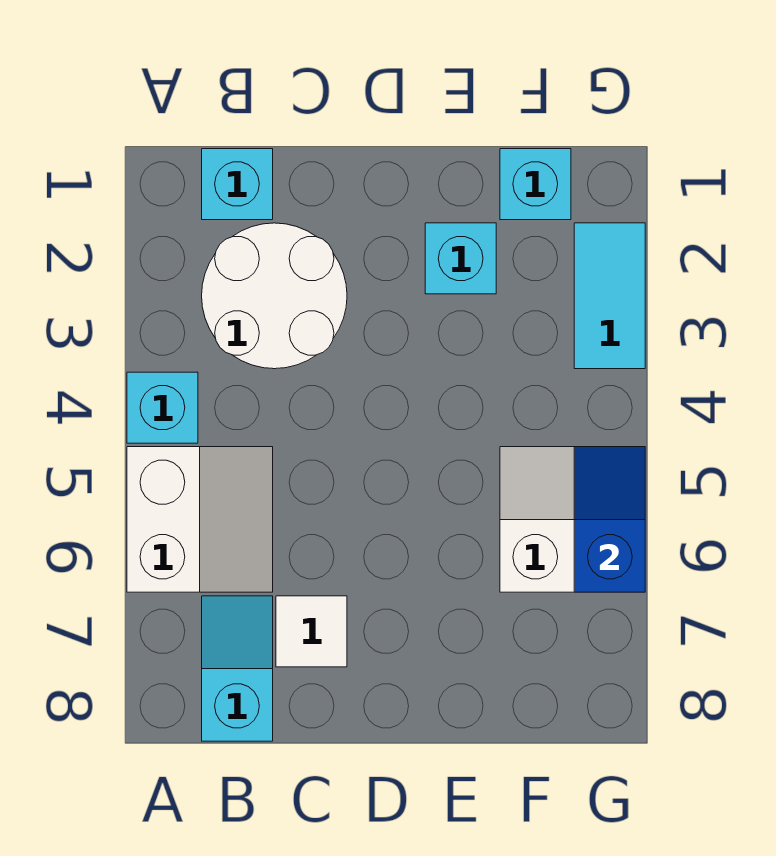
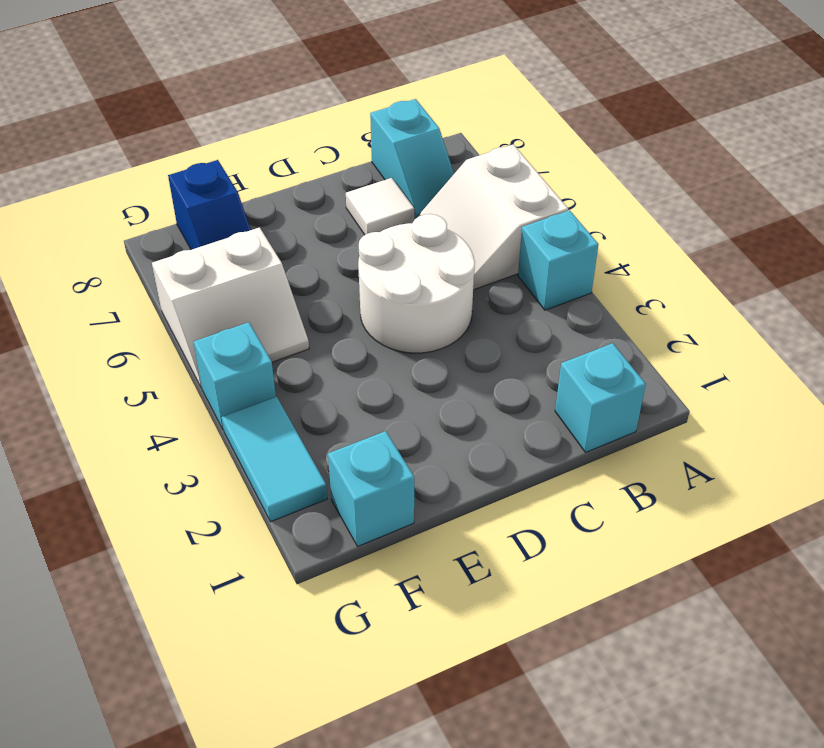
white round brick B2:C3 level 1 -> white round brick C4:D5 level 1
cyan brick E2 level 1 -> cyan brick G4 level 1
blue slope G5:G6 level 2 top 6 -> blue slope F7:F8 level 1 top 8

